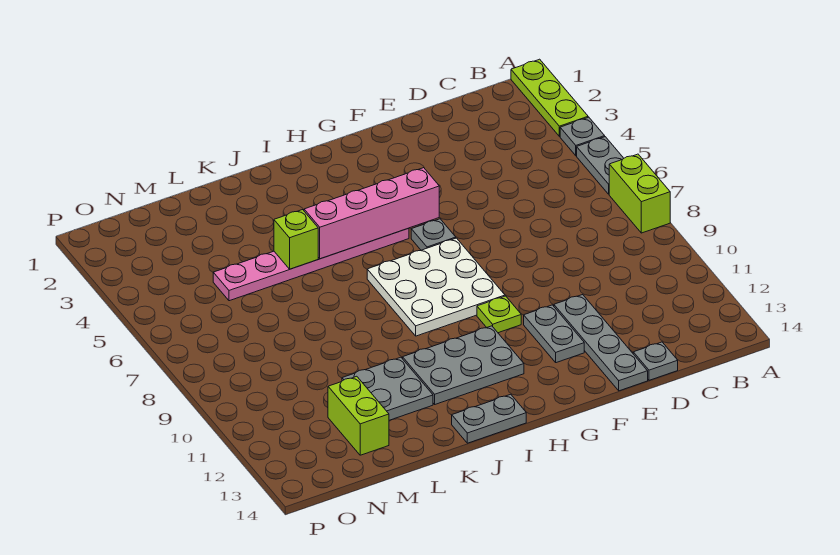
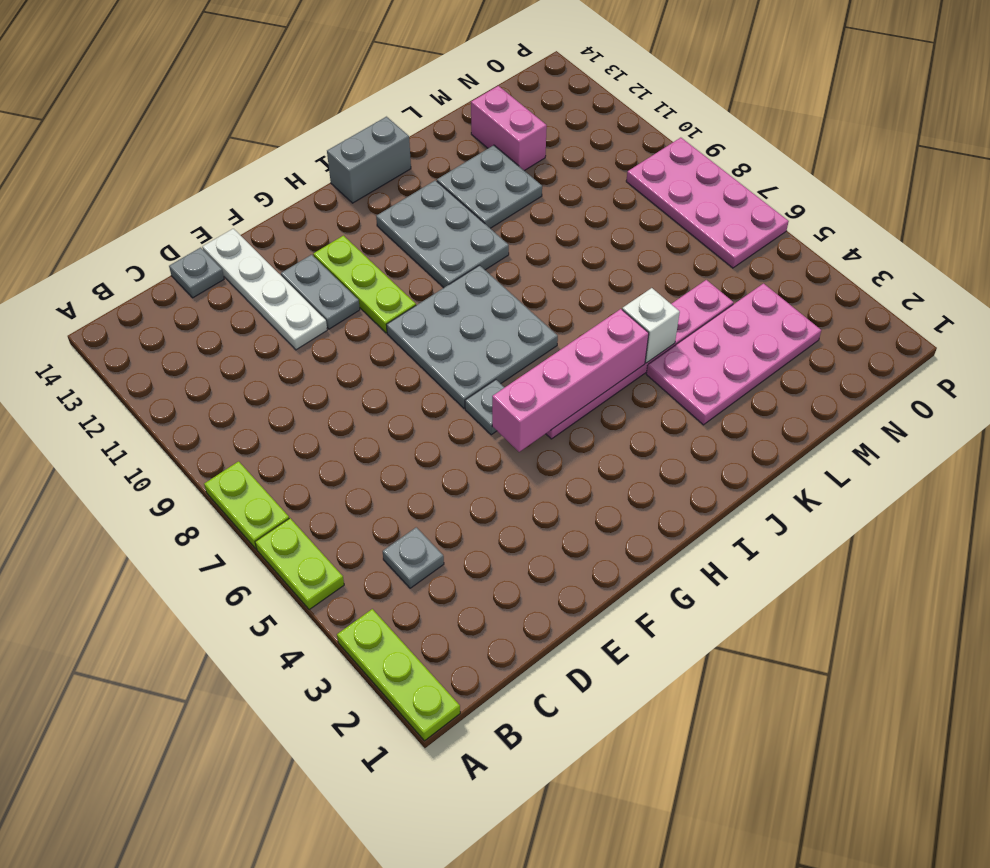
grey plate A4 level 1 -> grey plate C4 level 1
grey plate A5:A6 level 1 -> lime plate A5:A6 level 1
lime brick A7:A8 level 1 -> lime plate A7:A8 level 1
grey plate E11:E14 level 1 -> white plate E11:E14 level 1
white plate G7:I9 level 1 -> grey plate G7:I9 level 1
lime plate G10 level 1 -> lime plate G10:G12 level 1
grey plate H11:J12 level 1 -> grey plate I10:J12 level 1
grey plate I14:J14 level 1 -> grey brick I14:J14 level 1
none -> pink plate K3:N4 level 1
lime brick K5 level 2 -> white brick K5 level 2
lime brick M12:M13 level 1 -> pink brick M12:M13 level 1
none -> pink plate O6:P9 level 1

